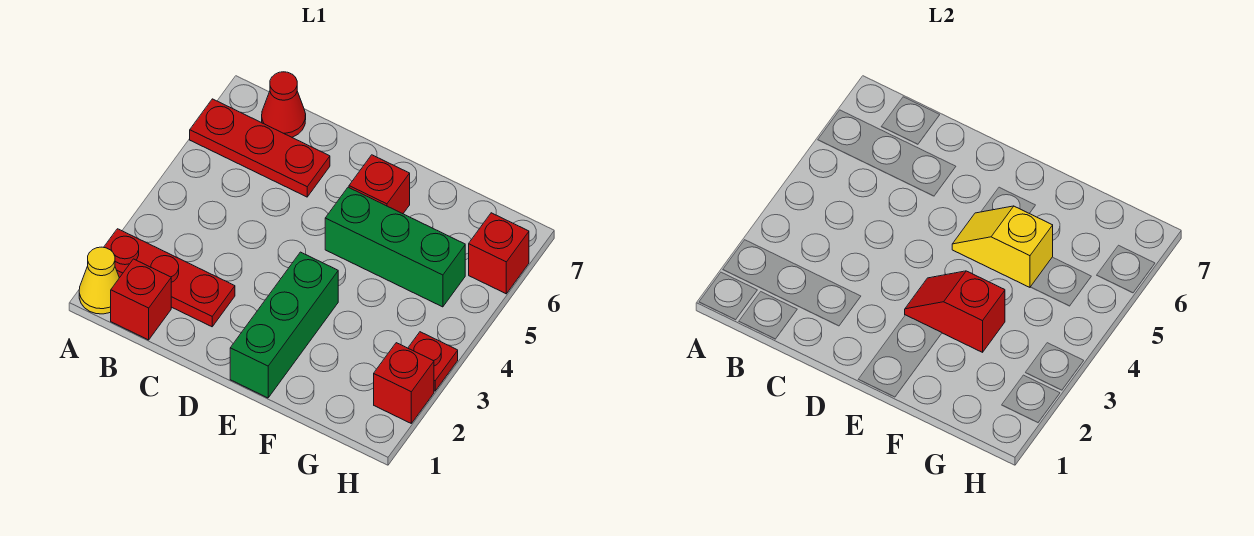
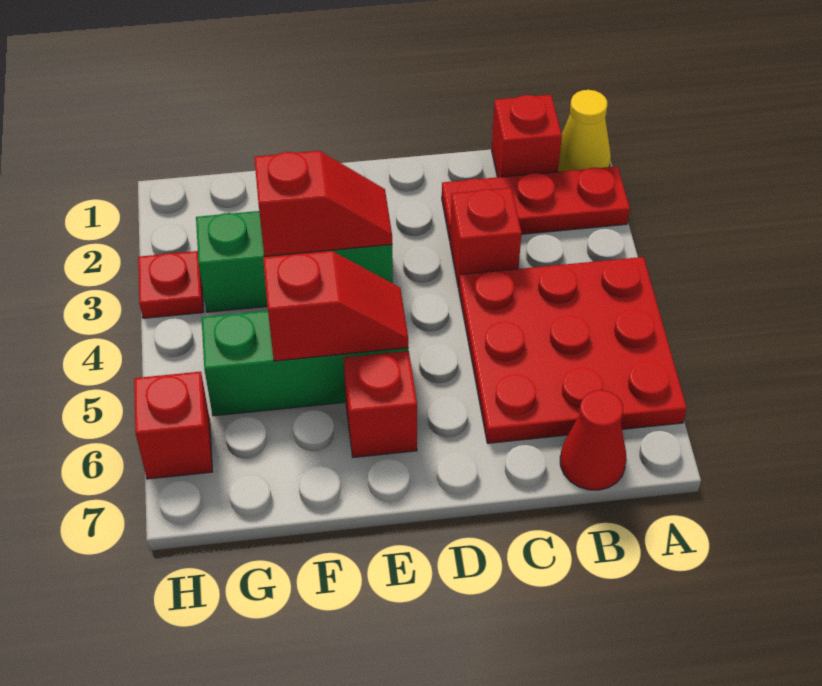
red plate A6:C6 level 1 -> red plate A4:C6 level 1
green brick E1:E3 level 1 -> green brick E3:G3 level 1
yellow slope E5:F5 level 2 top F -> red slope E5:F5 level 2 top F
red brick H2 level 1 -> red brick C3 level 1

